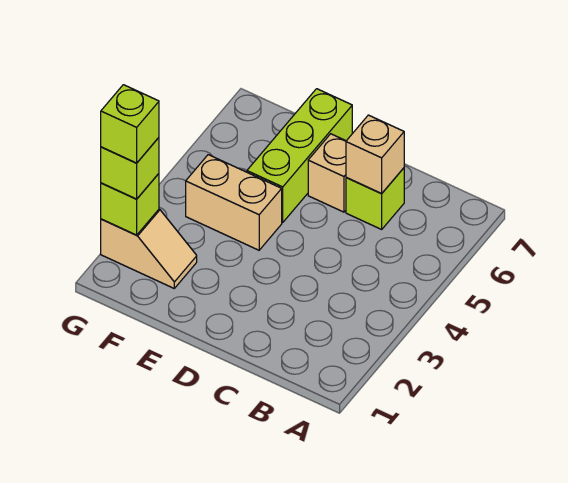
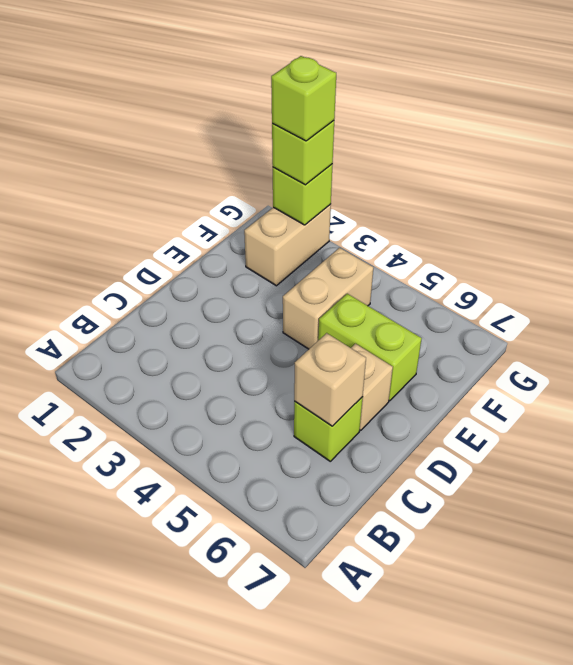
lime brick E5:E7 level 1 -> lime brick E5:E6 level 1
tan slope F2:G2 level 1 top G -> tan brick F2:G2 level 1

